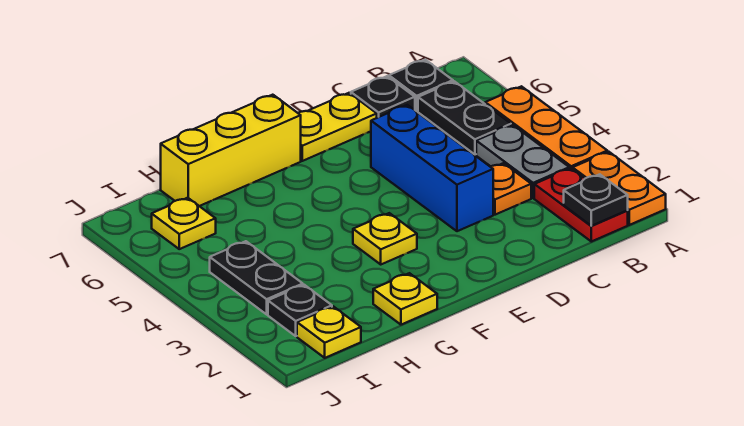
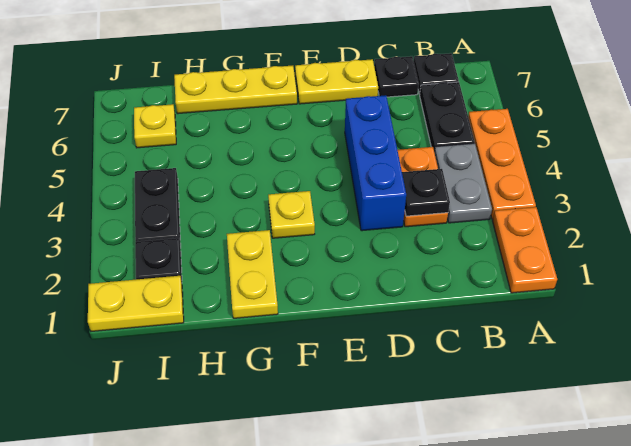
red plate B1:B2 level 1 -> none
black plate B1 level 2 -> black plate C3 level 2
orange plate C3 level 1 -> orange plate C3:C4 level 1
yellow brick F7:H7 level 1 -> yellow plate F7:H7 level 1
yellow plate G1 level 1 -> yellow plate G1:G2 level 1
yellow plate I1 level 1 -> yellow plate I1:J1 level 1

